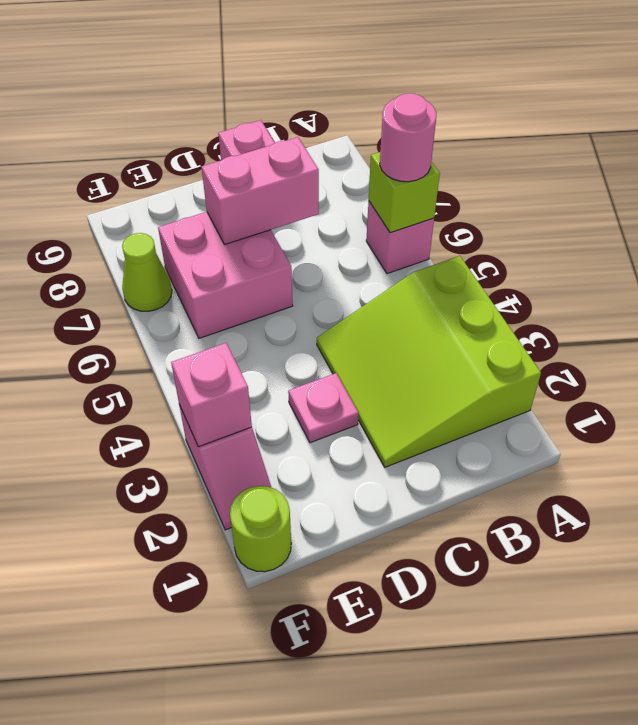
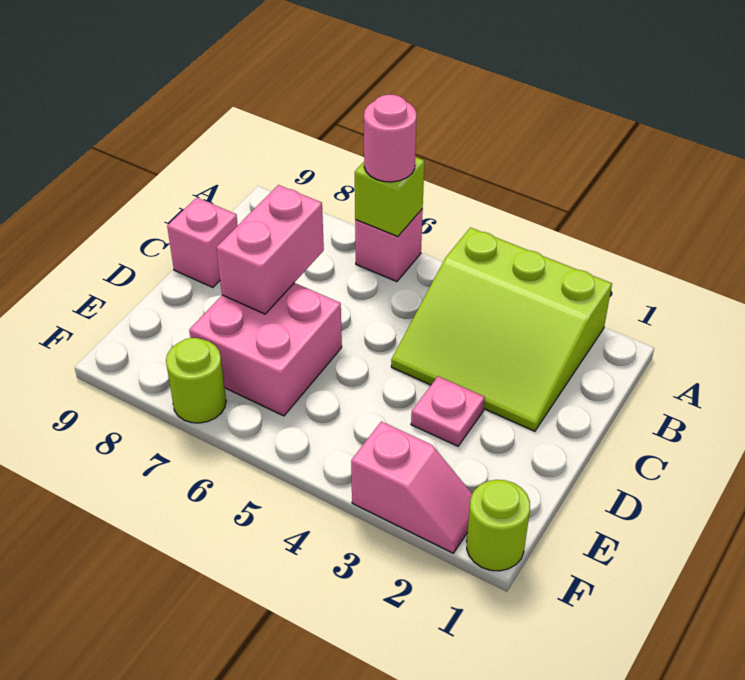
pink brick F3 level 2 -> none
lime cone F7 level 1 -> lime round brick F7 level 1

